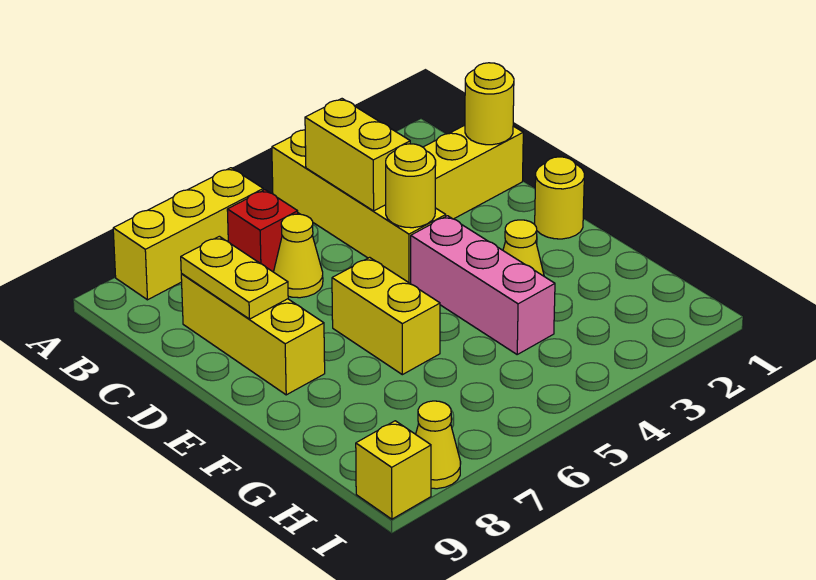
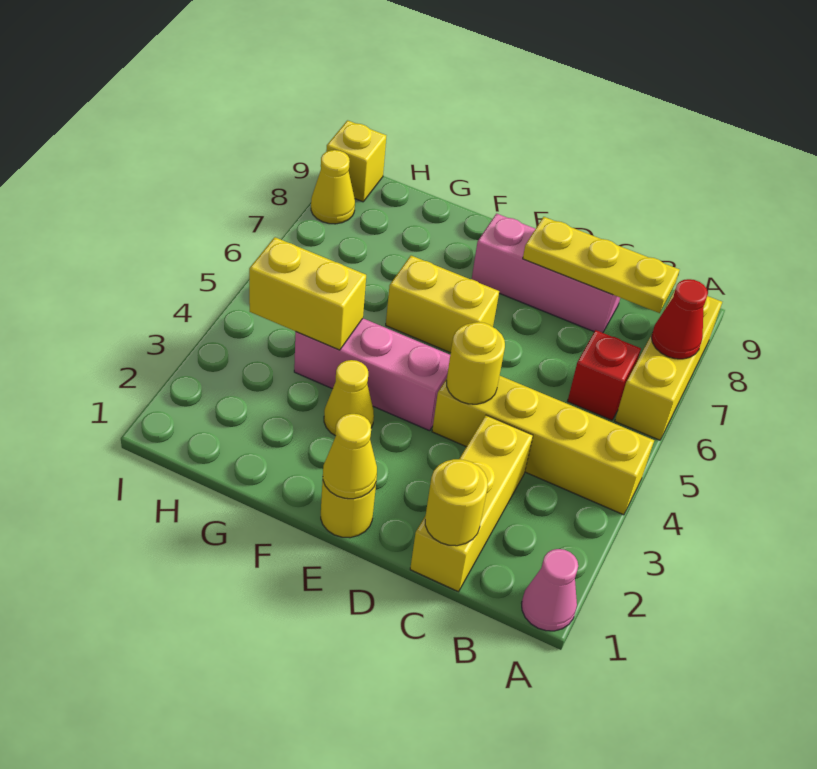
none -> pink cone A1 level 1
none -> red cone A7 level 2
yellow brick B4:C4 level 2 -> yellow brick G4:H4 level 2
yellow cone C6 level 1 -> yellow cone E1 level 2
yellow brick C8:E8 level 1 -> pink brick C8:E8 level 1
yellow plate C8:D8 level 2 -> yellow plate B8:D8 level 2

